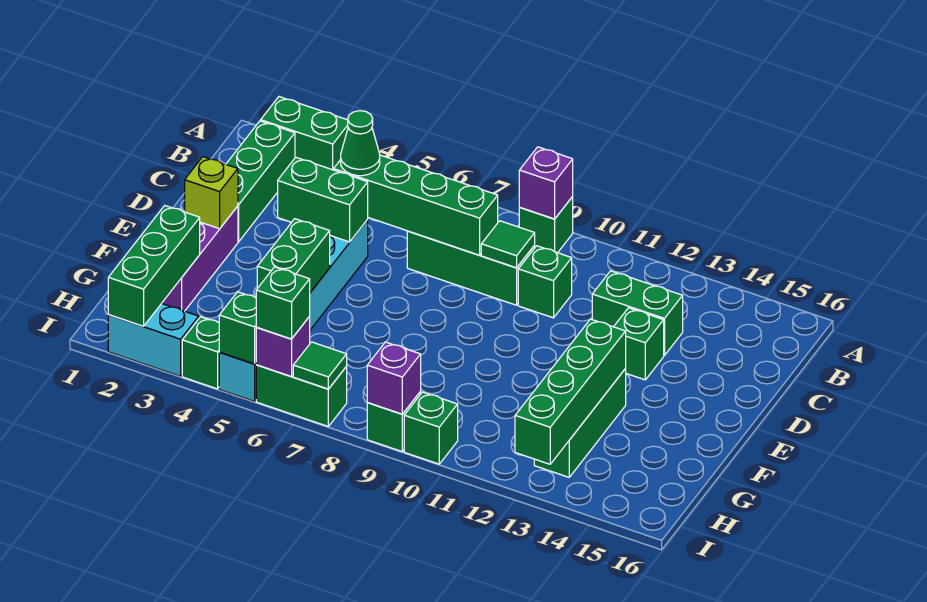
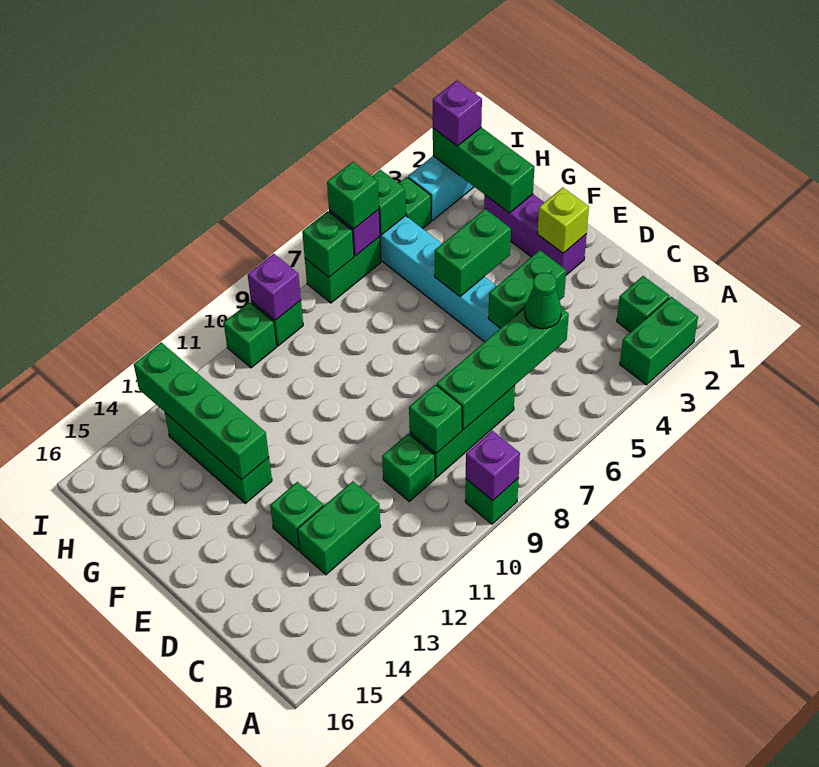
green brick B2:D2 level 1 -> green brick B2 level 1
green tile C9 level 2 -> green brick C9 level 2
green brick F5:G5 level 2 -> green brick F4:F5 level 2
none -> purple brick I2 level 3
green tile I7 level 2 -> green brick I7 level 2

